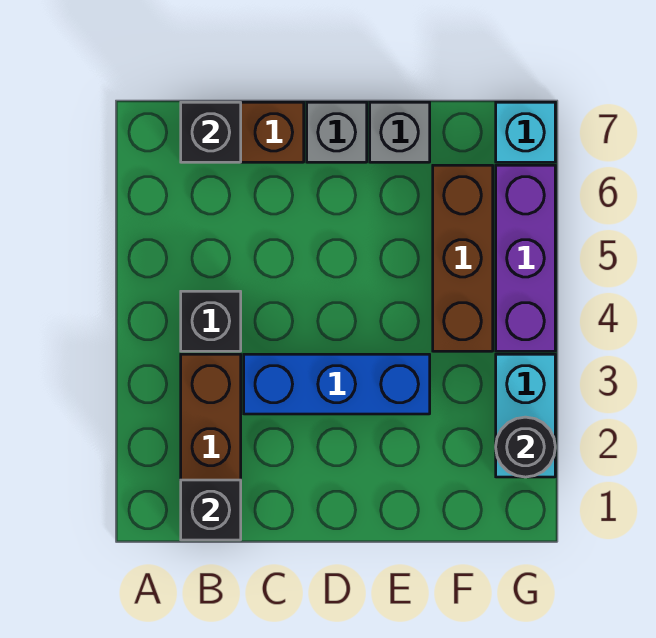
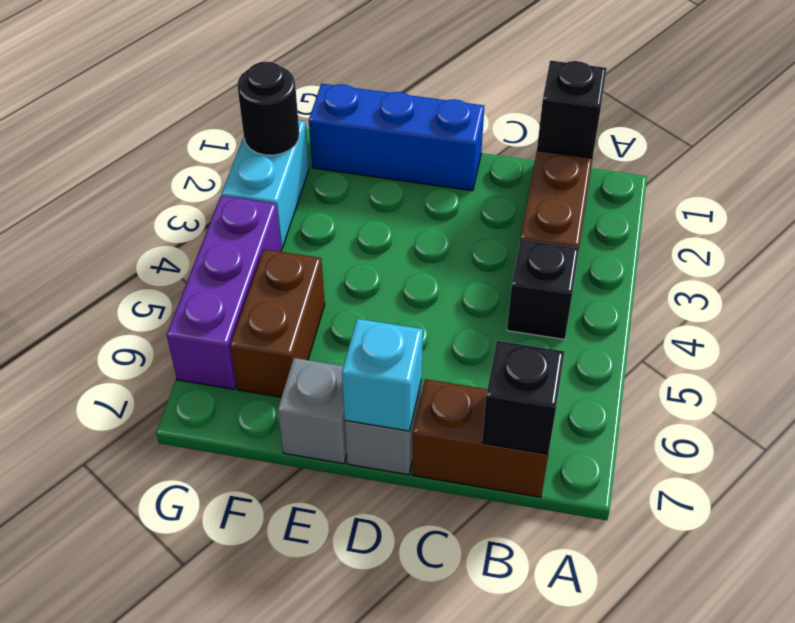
blue brick C3:E3 level 1 -> blue brick D1:F1 level 1
brown brick F4:F6 level 1 -> brown brick F5:F6 level 1
cyan brick G7 level 1 -> cyan brick D7 level 2

